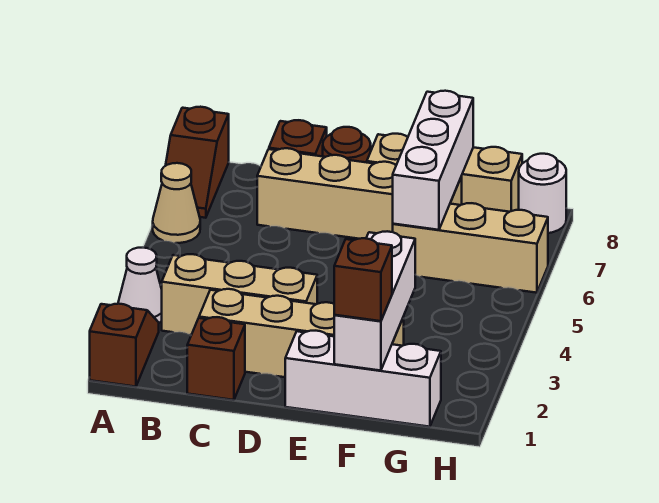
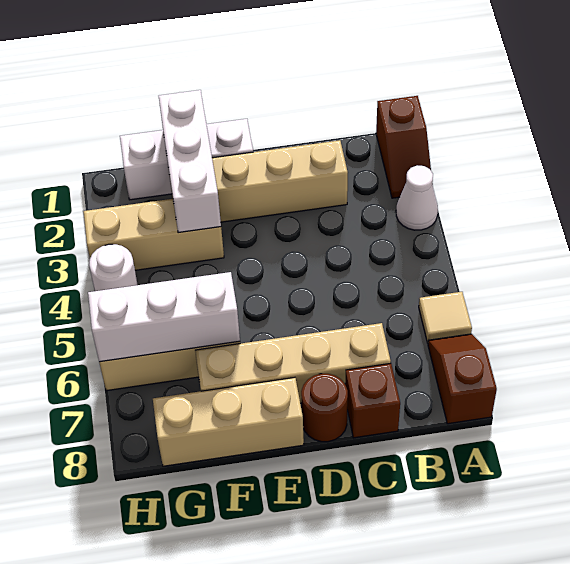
tan cone A6 level 1 -> tan tile A6 level 1
tan brick B3:D3 level 1 -> tan brick F3:H3 level 1
brown brick C1 level 1 -> none
brown brick F1 level 3 -> none
white brick F6:F8 level 2 -> white brick F6:H6 level 2
white round brick H8 level 1 -> white round brick H4 level 1

